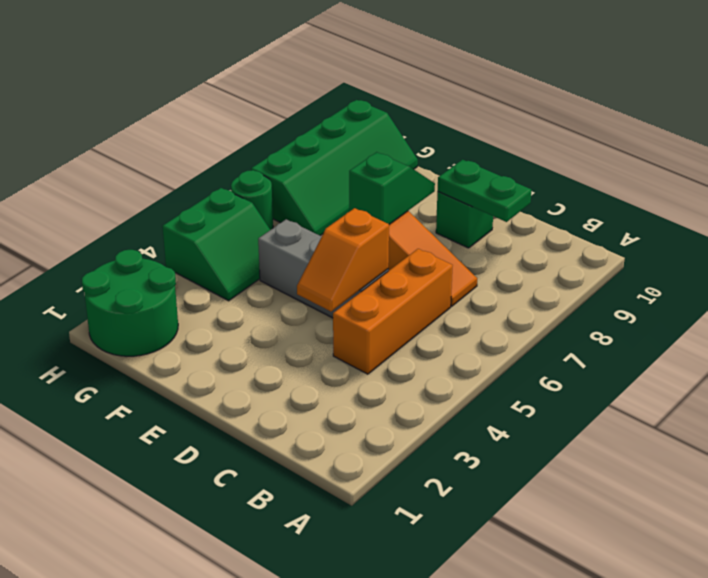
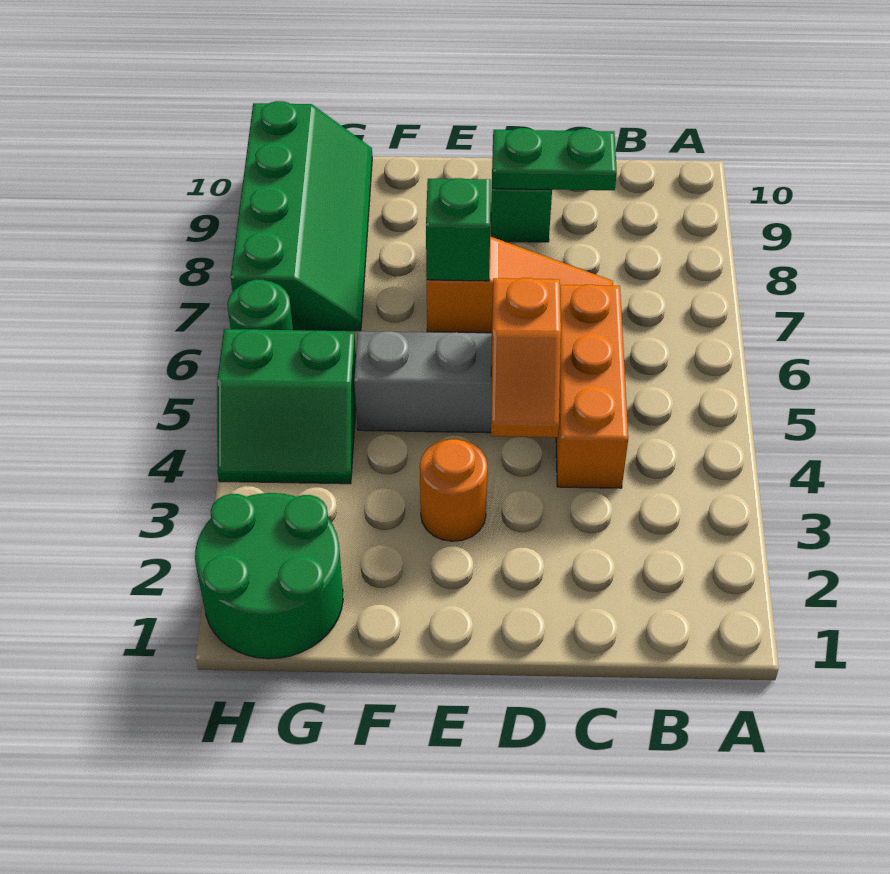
none -> orange round brick E3 level 1
green slope G4:H5 level 1 top H -> green slope G4:H5 level 1 top 5

